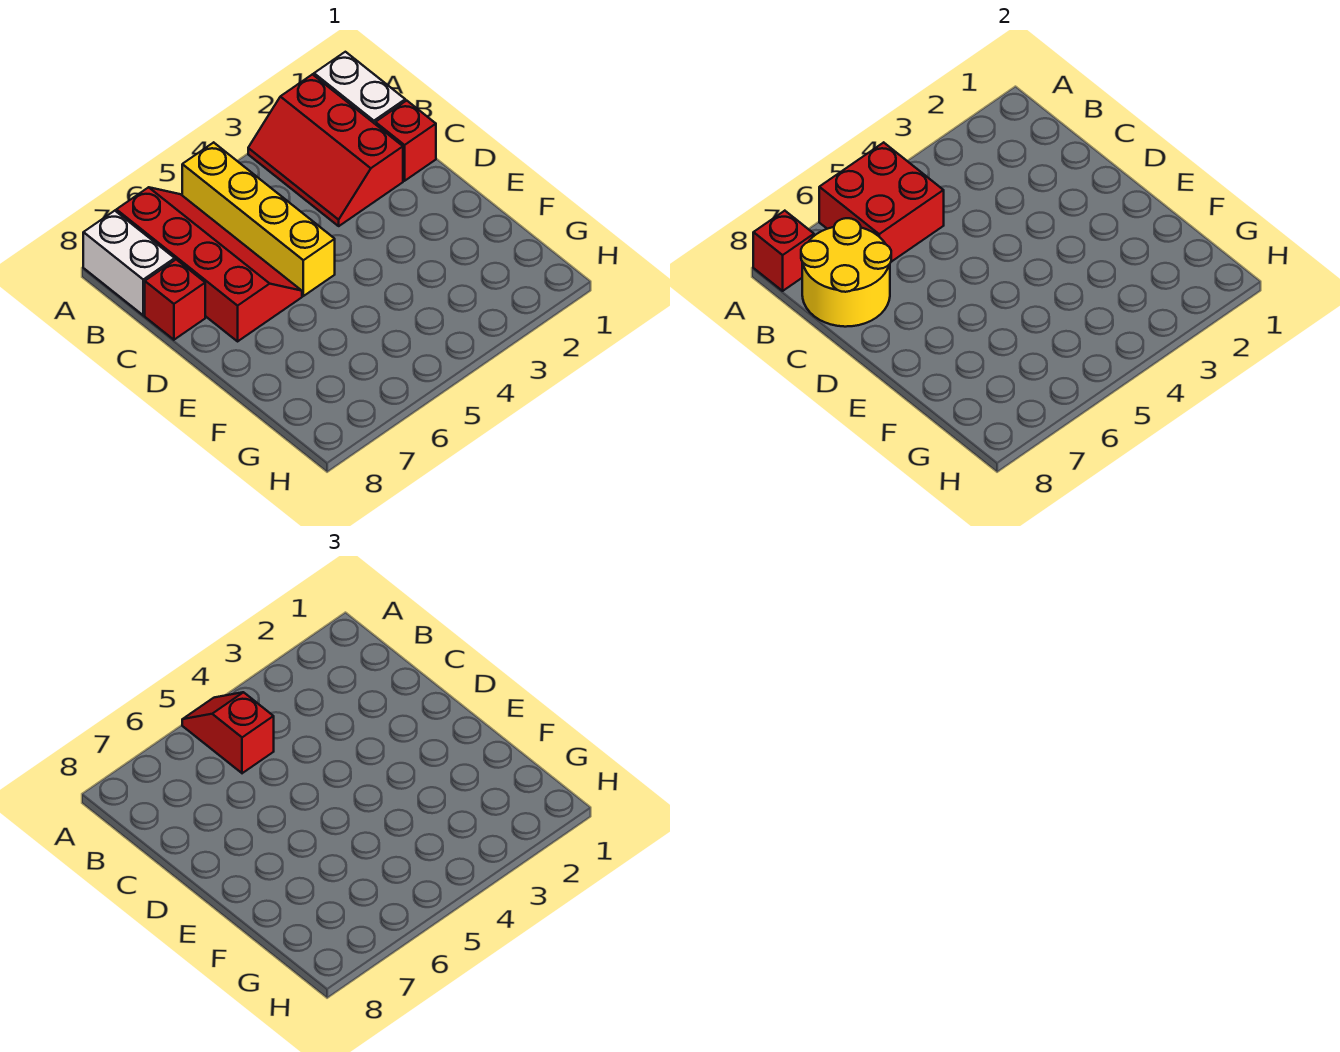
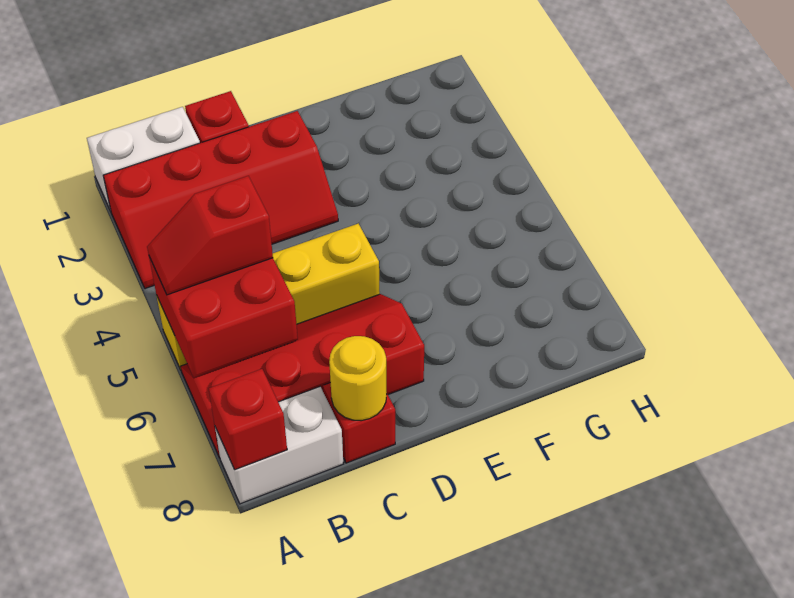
red slope A2:C3 level 1 top 2 -> red slope A2:D3 level 1 top 2
yellow round brick B7:C8 level 2 -> yellow round brick C8 level 2

